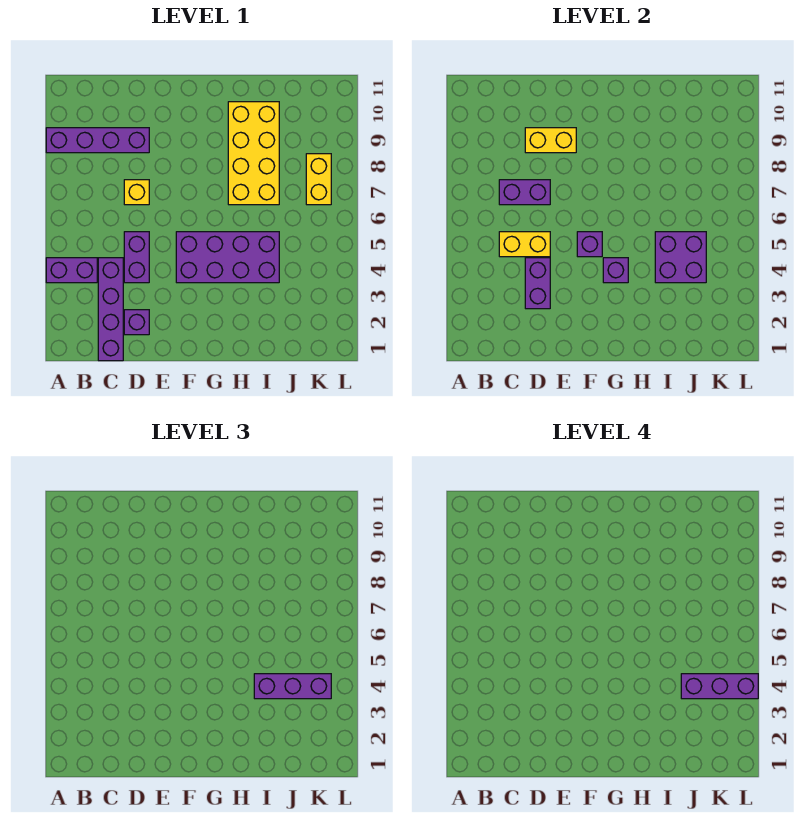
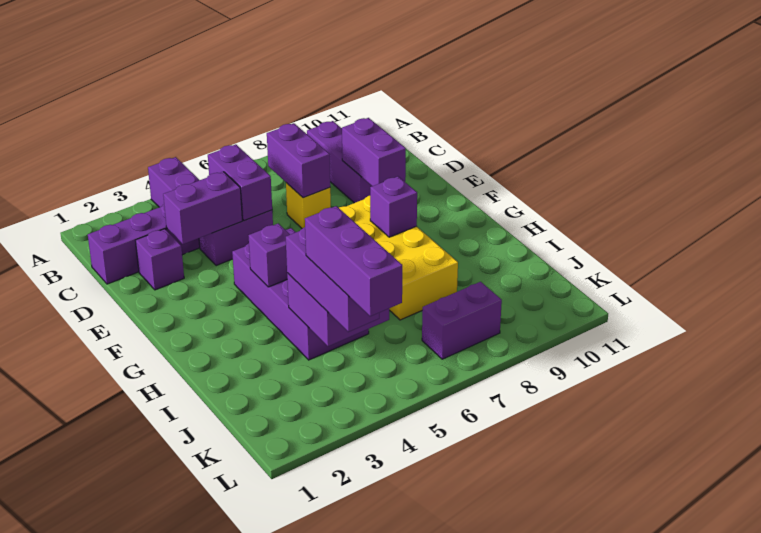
purple brick A9:D9 level 1 -> purple brick B9:D9 level 1
yellow brick C5:D5 level 2 -> purple brick C5:D5 level 2
yellow brick D9:E9 level 2 -> purple brick D9:E9 level 2
purple brick F5 level 2 -> purple brick G8 level 2
yellow brick H7:I10 level 1 -> yellow brick F7:I8 level 1
yellow brick K7:K8 level 1 -> purple brick K7:K8 level 1

